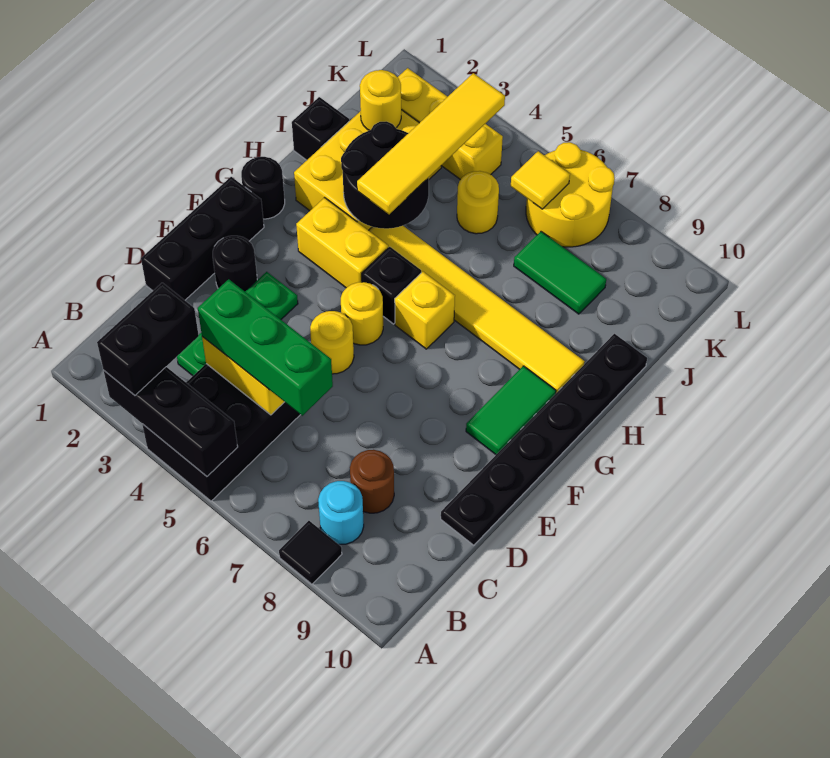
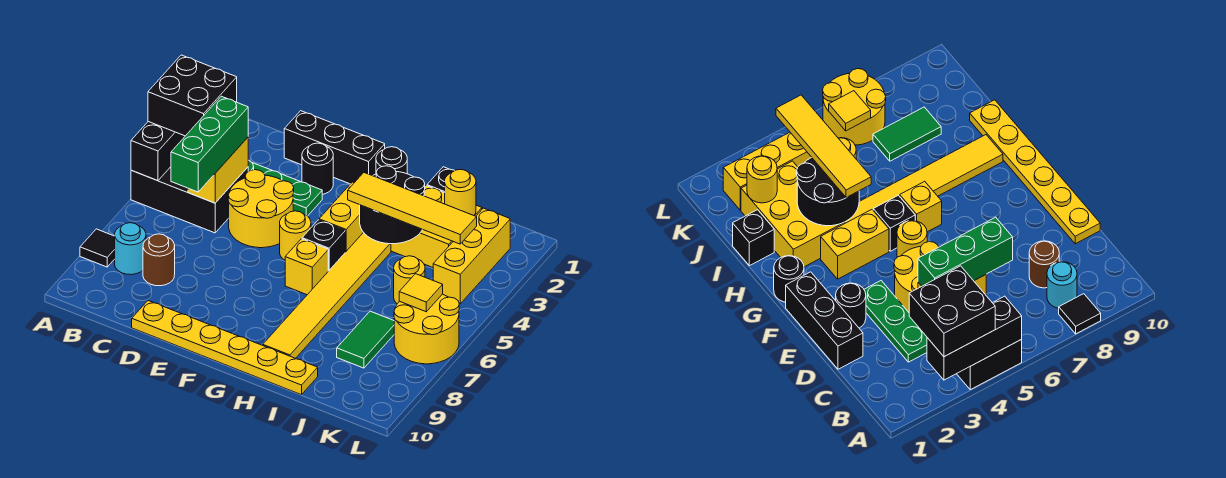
black brick A3:B3 level 3 -> black brick A3:B4 level 3
black plate D10:I10 level 1 -> yellow plate D10:I10 level 1
yellow round brick E5 level 1 -> yellow round brick D4:E5 level 1
green tile F9:G9 level 1 -> none

